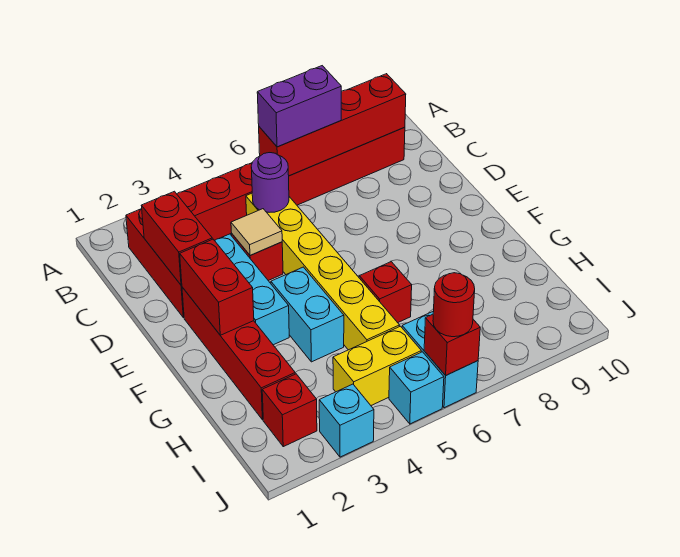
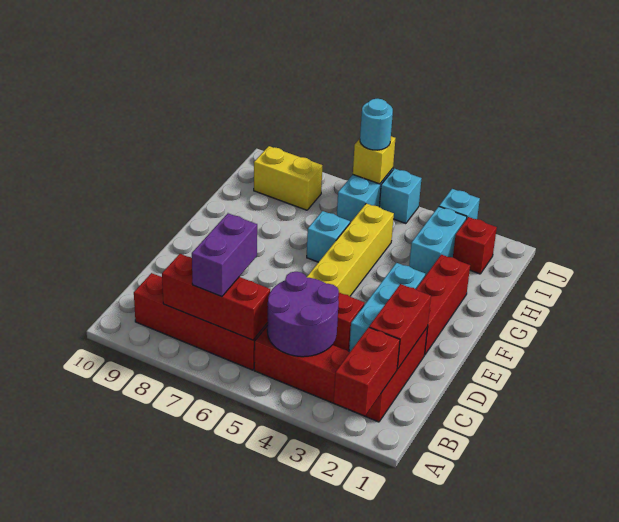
red brick B6:B9 level 2 -> red brick B6:B8 level 2
purple brick B6:B7 level 3 -> purple brick B7:C7 level 3
purple round brick C5 level 2 -> purple round brick B4:C5 level 2
tan tile D4 level 2 -> none
red brick E2:H2 level 1 -> red brick E2:G2 level 1
red brick E2:F2 level 2 -> red brick A2:B2 level 2
cyan brick F4:G4 level 1 -> cyan brick H3:I3 level 1
red brick G6 level 1 -> cyan brick G6 level 1
yellow brick I4:I5 level 1 -> yellow brick I8:I9 level 1
red brick J6 level 2 -> yellow brick J6 level 2
red round brick J6 level 3 -> cyan round brick J6 level 3

